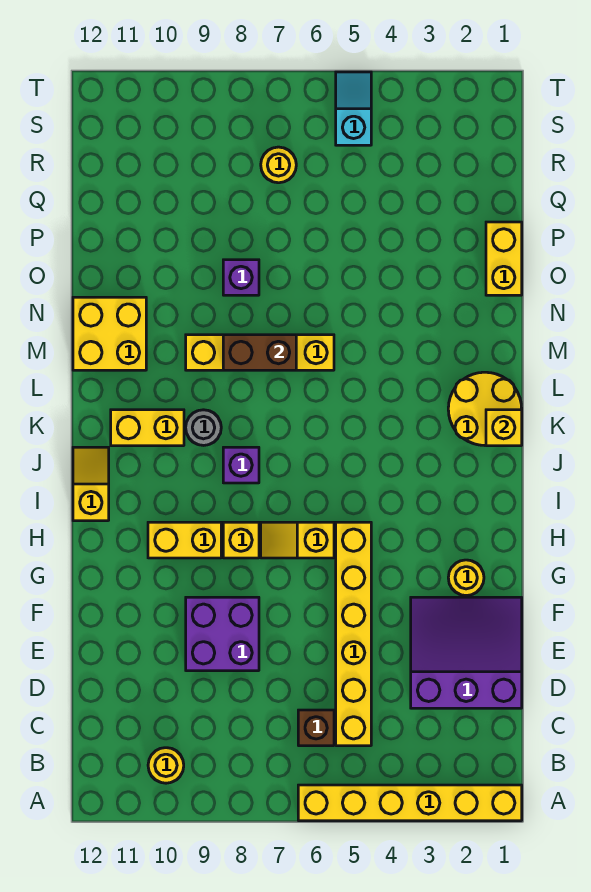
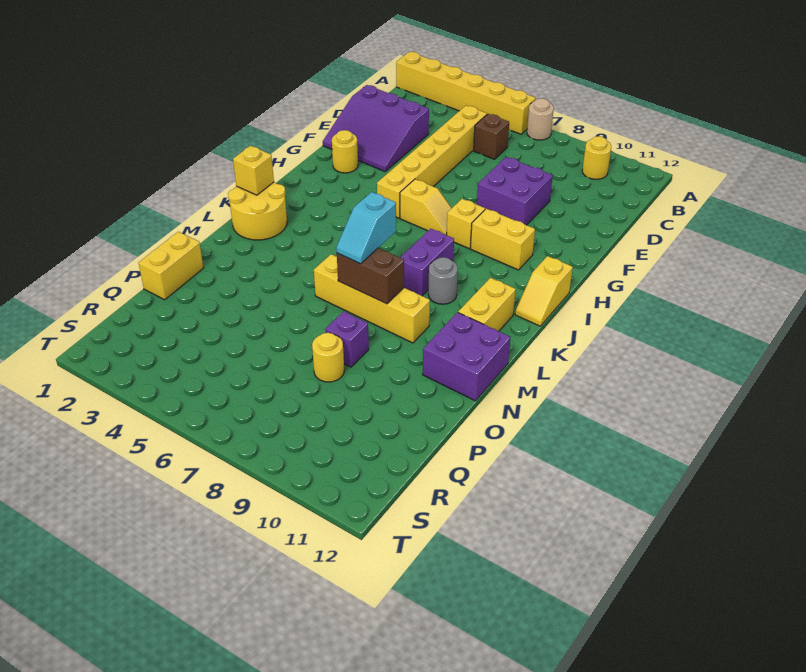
none -> tan round brick A7 level 1
purple brick J8 level 1 -> purple brick J8:K8 level 1
yellow brick K10:K11 level 1 -> yellow brick K11:L11 level 1
yellow brick M11:N12 level 1 -> purple brick M11:N12 level 1
yellow round brick R7 level 1 -> yellow round brick P8 level 1
cyan slope S5:T5 level 1 top S -> cyan slope L7:M7 level 3 top L

